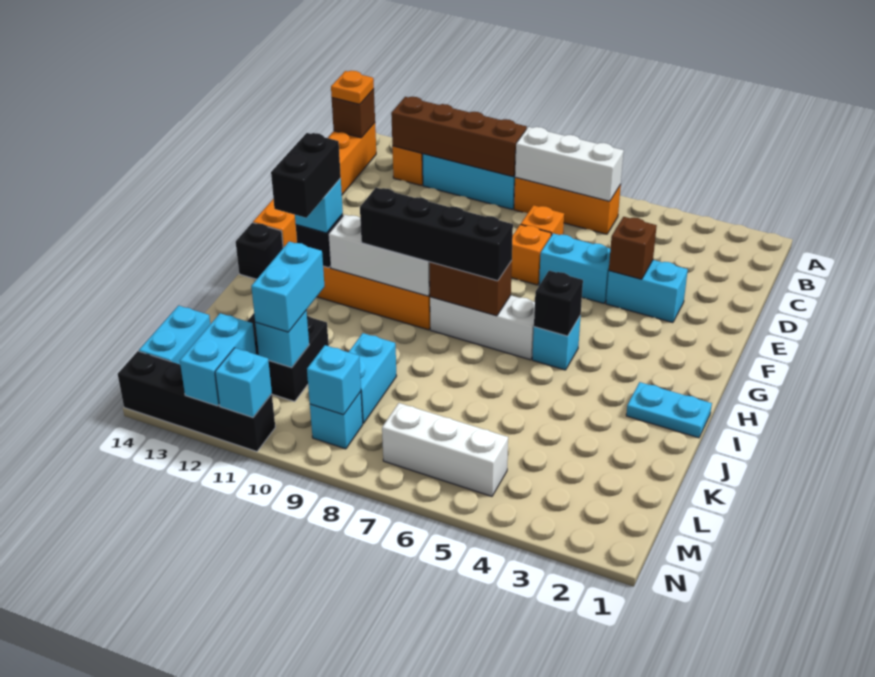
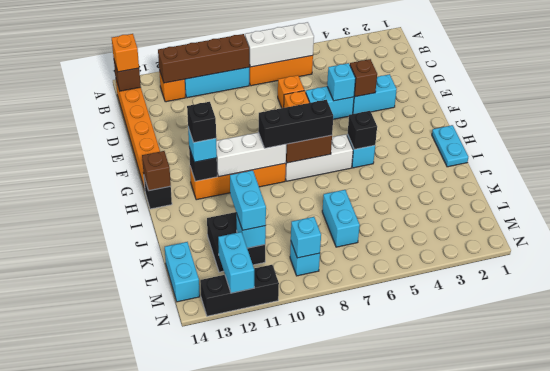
orange plate B14 level 3 -> orange brick B14 level 3
black brick H7:H10 level 3 -> black brick H7:H9 level 3
black brick H12:I12 level 4 -> black brick H12 level 4
none -> brown brick H14 level 2
cyan plate I1:I2 level 1 -> cyan plate H1:I1 level 1
cyan brick K9:L9 level 1 -> cyan brick K7:L7 level 1
white brick M5:M7 level 1 -> none
black brick N11:N14 level 1 -> black brick N11:N13 level 1
cyan brick N11 level 2 -> cyan brick E5 level 2

